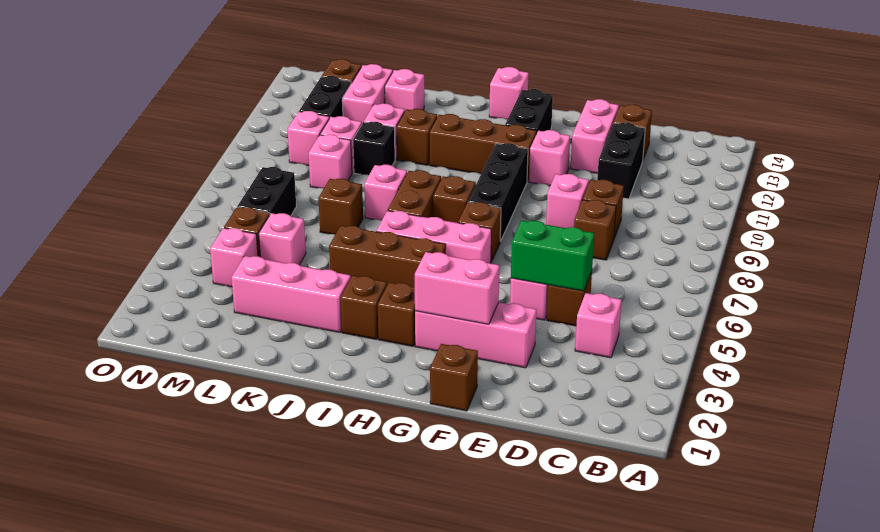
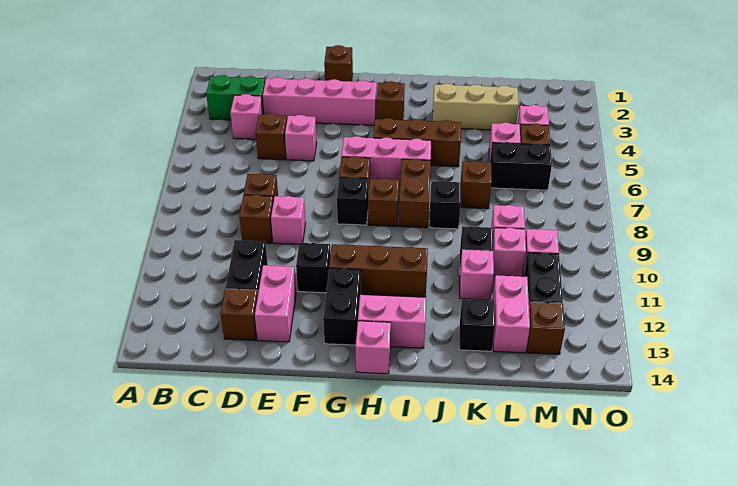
green brick D5:E5 level 2 -> green brick B3:C3 level 1
pink brick E3:G3 level 1 -> pink brick D3:G3 level 1
pink brick F3:G3 level 2 -> pink brick H13:I13 level 1
pink brick F11 level 1 -> black brick F11 level 1
black brick G8:G10 level 1 -> black brick G8 level 1
brown brick I3 level 1 -> none
pink brick J3:L3 level 1 -> tan brick J3:L3 level 1
pink brick J8 level 1 -> black brick J8 level 1
brown brick J11 level 1 -> none
pink brick K13 level 1 -> black brick K13 level 1
black brick M6:M7 level 1 -> black brick L6:M6 level 1

